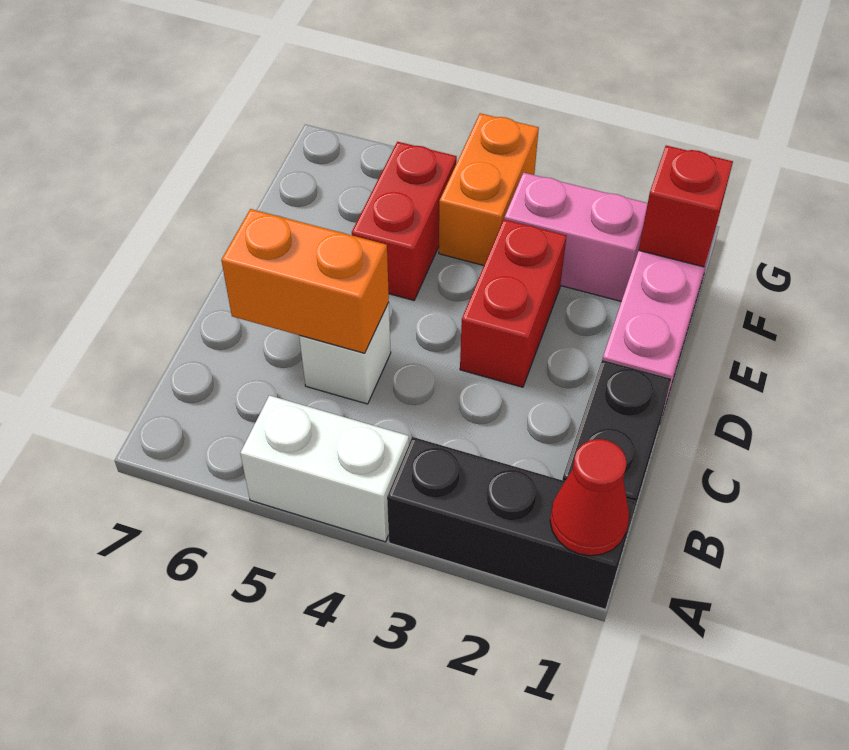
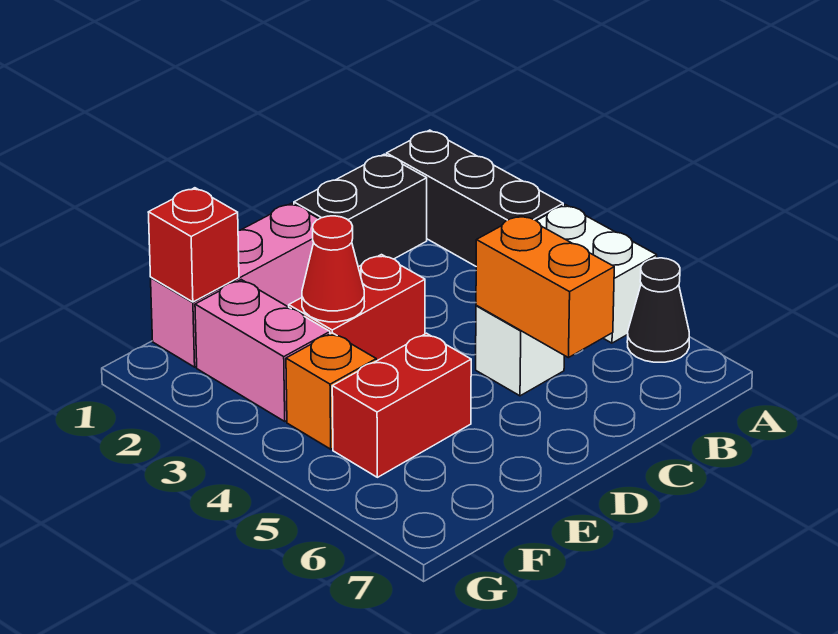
red cone A1 level 2 -> red cone E3 level 2
none -> black cone A6 level 1
orange brick F4:G4 level 1 -> orange brick F4 level 1

